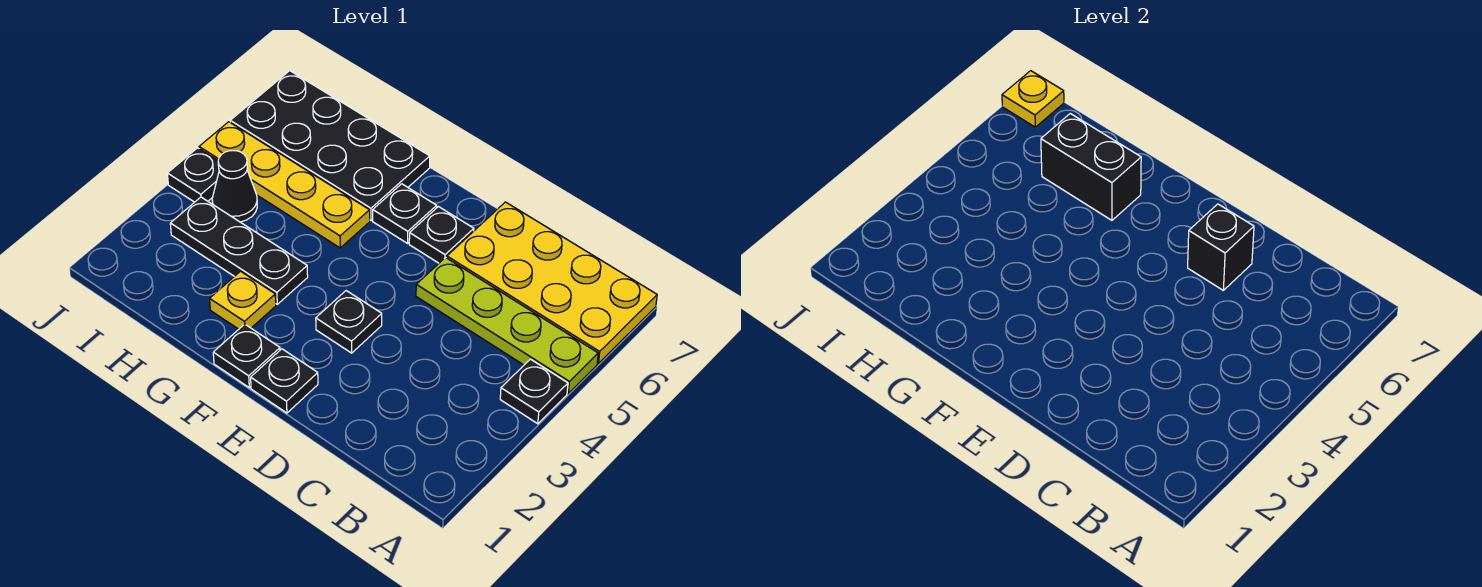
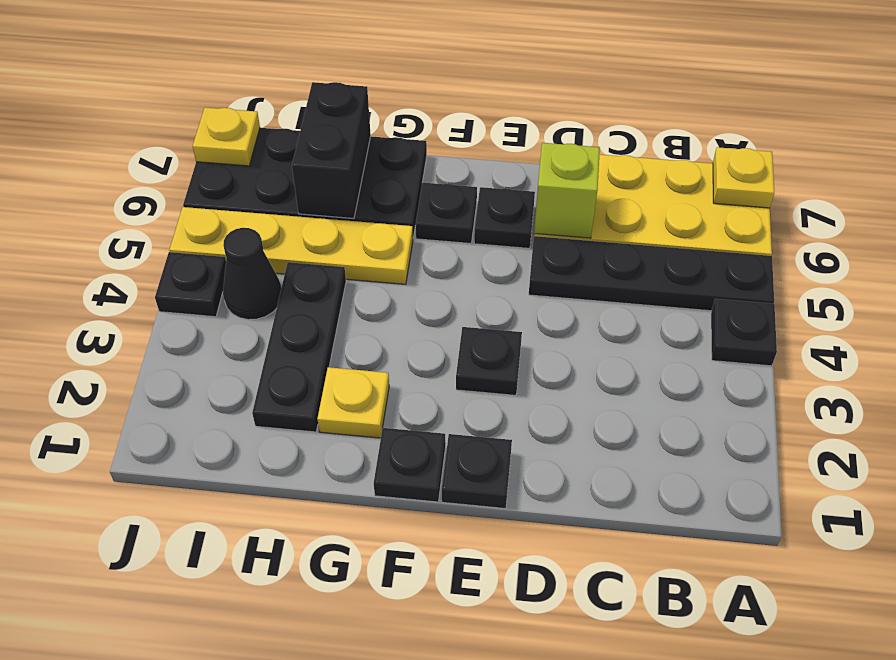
lime plate A5:D5 level 1 -> black plate A5:D5 level 1
none -> yellow plate A7 level 2
black brick D6 level 2 -> lime brick D6 level 2
black plate G3:I3 level 1 -> black plate H2:H4 level 1
black brick G6:H6 level 2 -> black brick H6:H7 level 2

